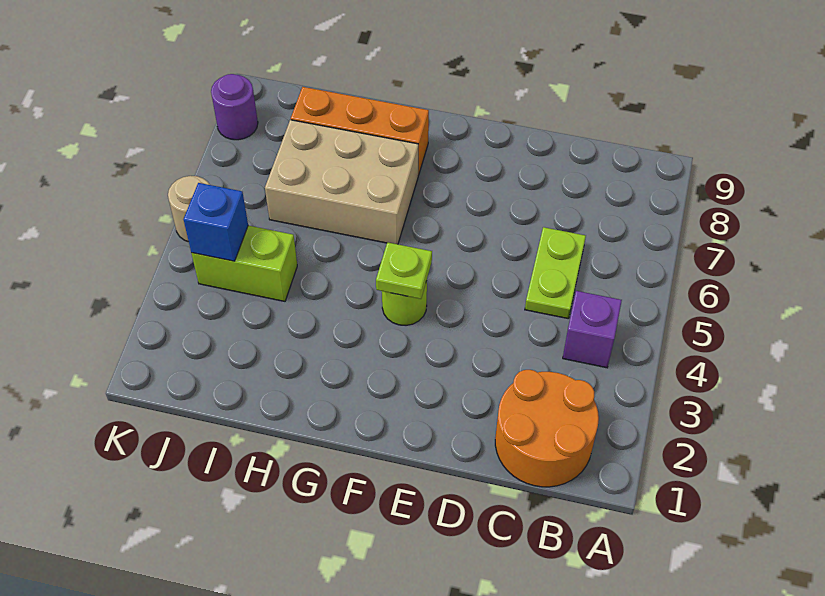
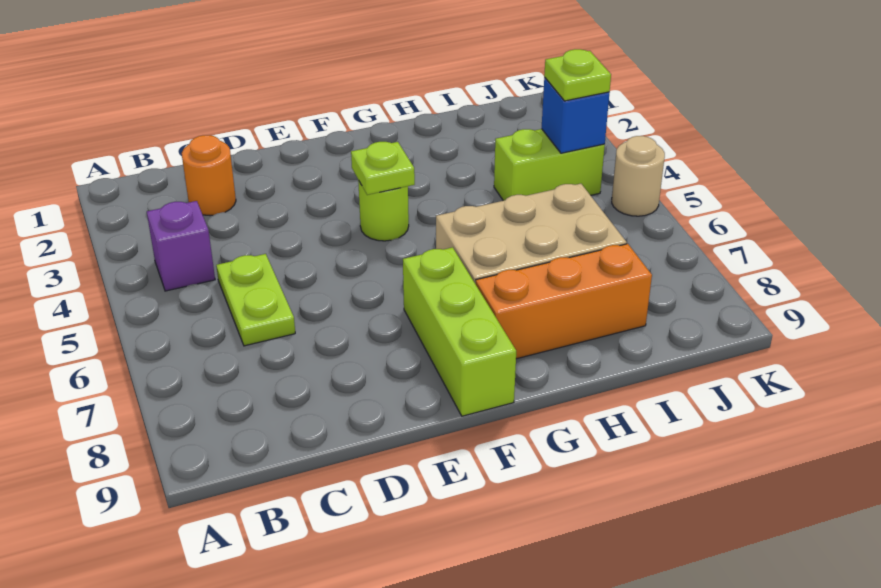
orange round brick B1:C2 level 1 -> orange round brick C2 level 1
none -> lime brick F7:F9 level 1
none -> lime plate J4 level 3
purple round brick K8 level 1 -> none

